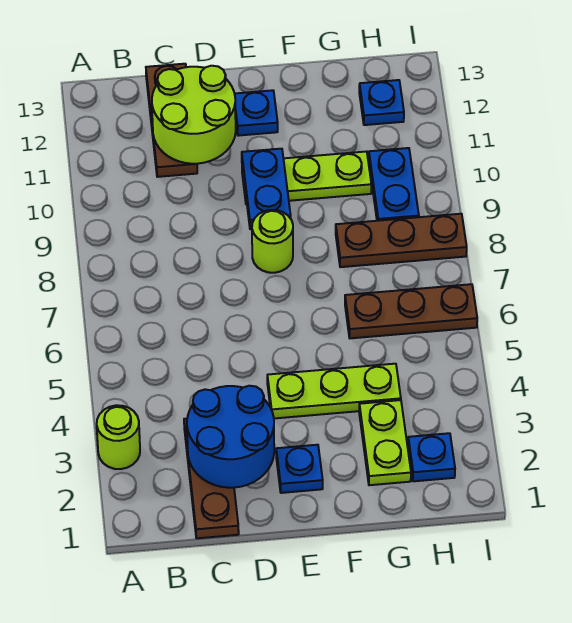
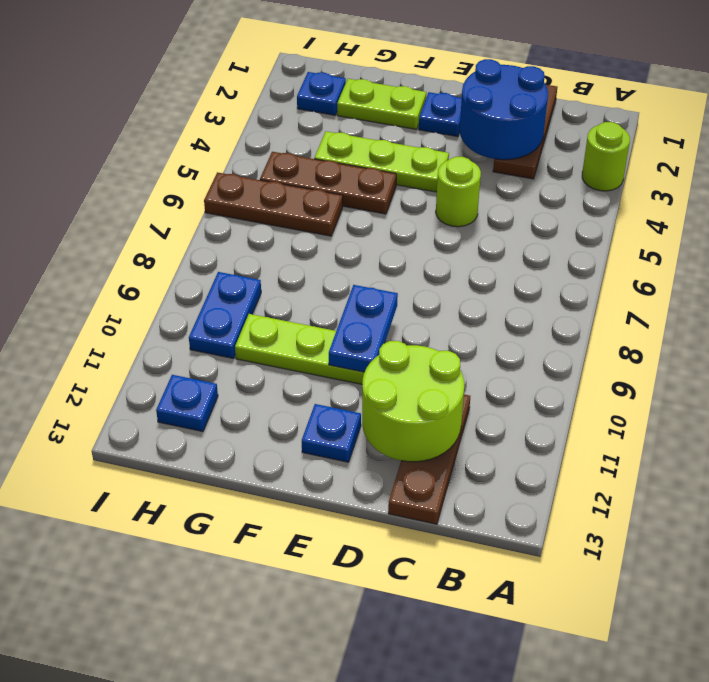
lime round brick E8 level 1 -> lime round brick D5 level 1
lime plate G2:G3 level 1 -> lime plate F2:G2 level 1
brown plate G8:I8 level 1 -> brown plate F5:H5 level 1

